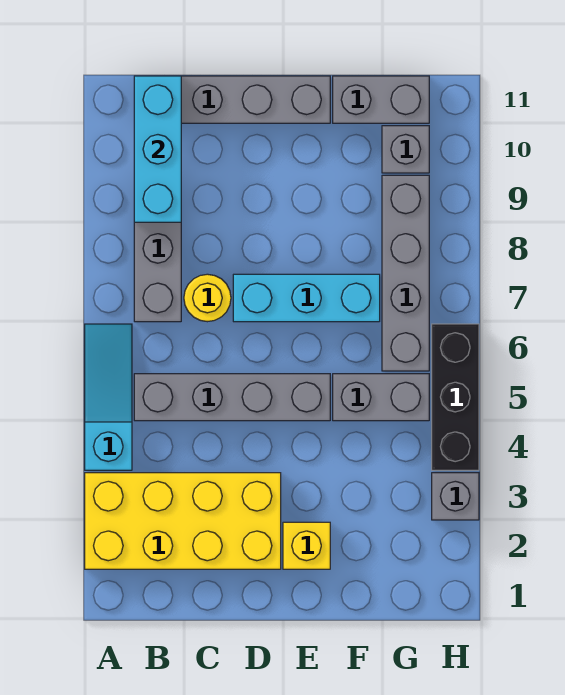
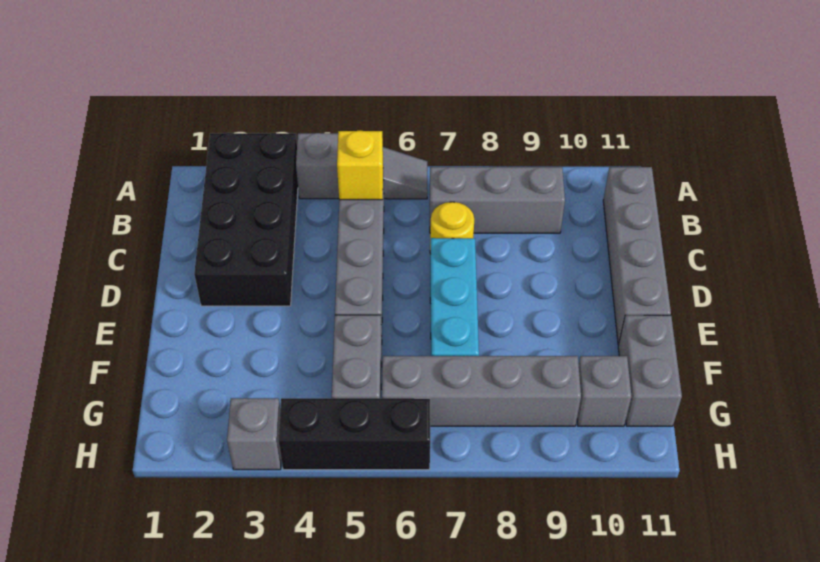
yellow brick A2:D3 level 1 -> black brick A2:D3 level 1
cyan slope A4:A6 level 1 top 4 -> grey slope A4:A6 level 1 top 4
cyan brick B9:B11 level 2 -> none
yellow brick E2 level 1 -> yellow brick B5 level 2

